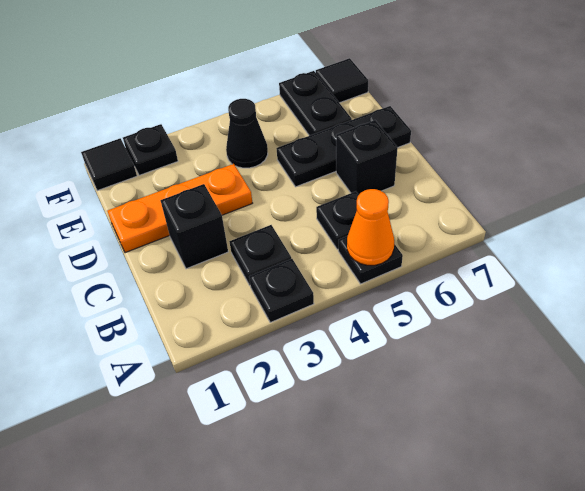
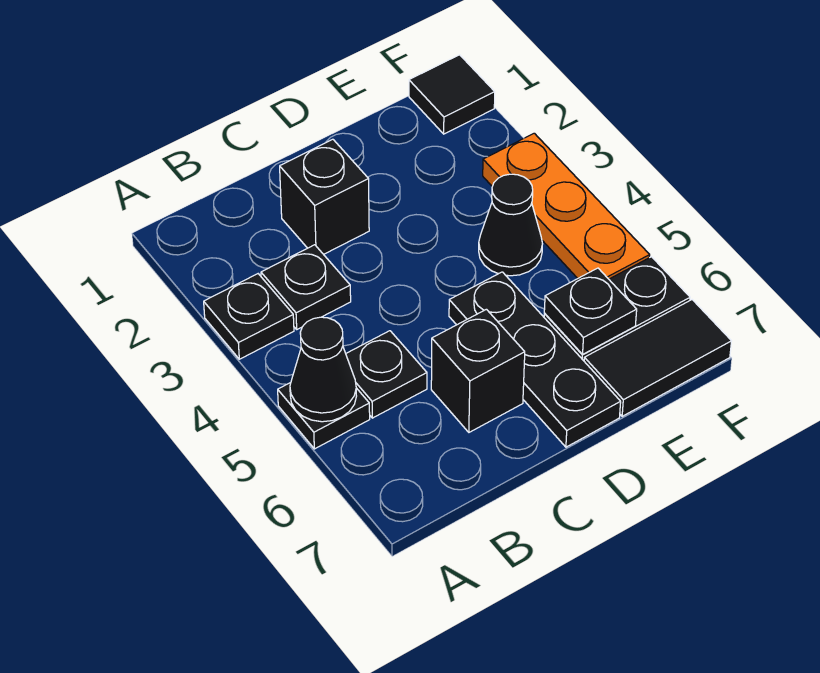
orange cone A5 level 2 -> black cone A5 level 2
orange plate D1:D3 level 1 -> orange plate F3:F5 level 1
black plate F2 level 1 -> black plate E6 level 2
black tile F7 level 1 -> black tile E7:F7 level 1

